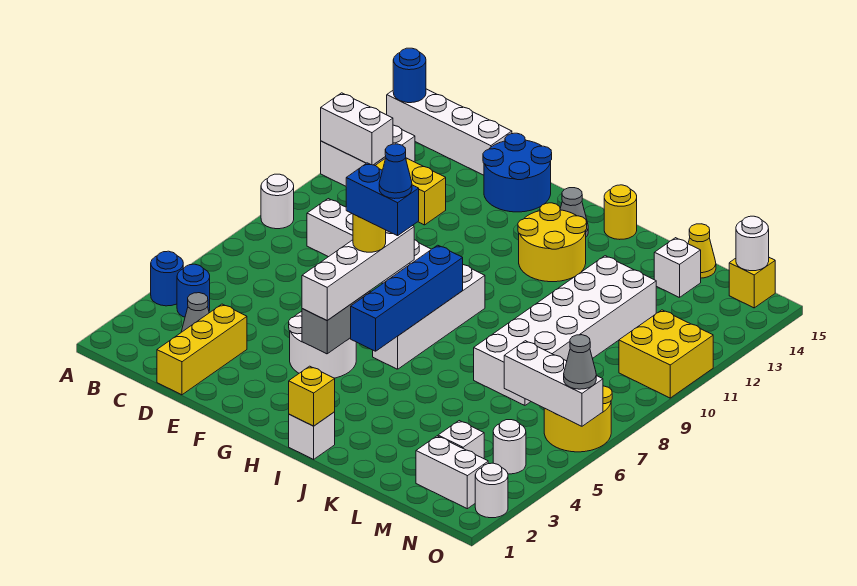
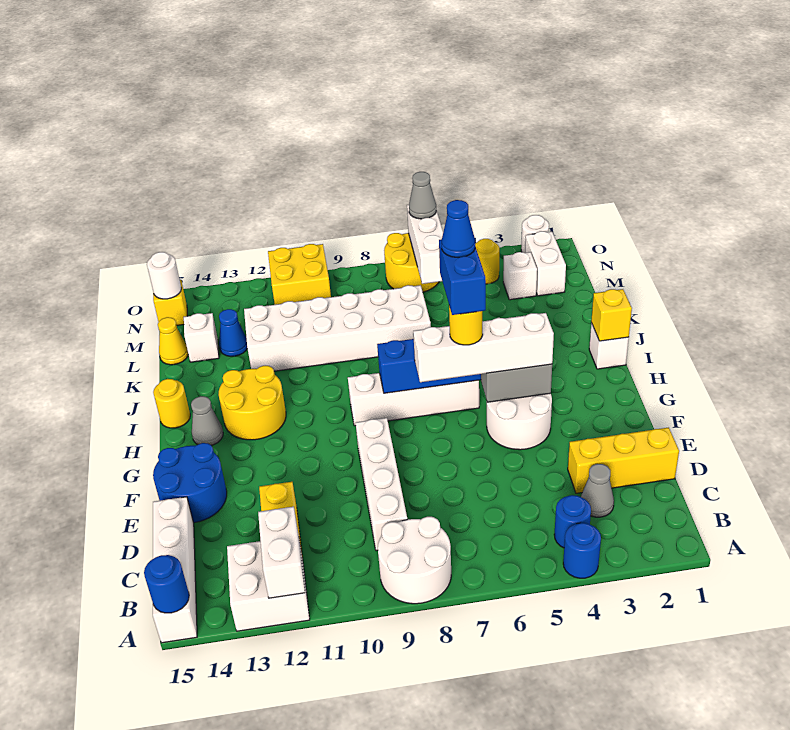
white round brick A9 level 1 -> white round brick A8:B9 level 1
none -> blue cone L13 level 1
white round brick N4 level 1 -> yellow round brick N4 level 1

